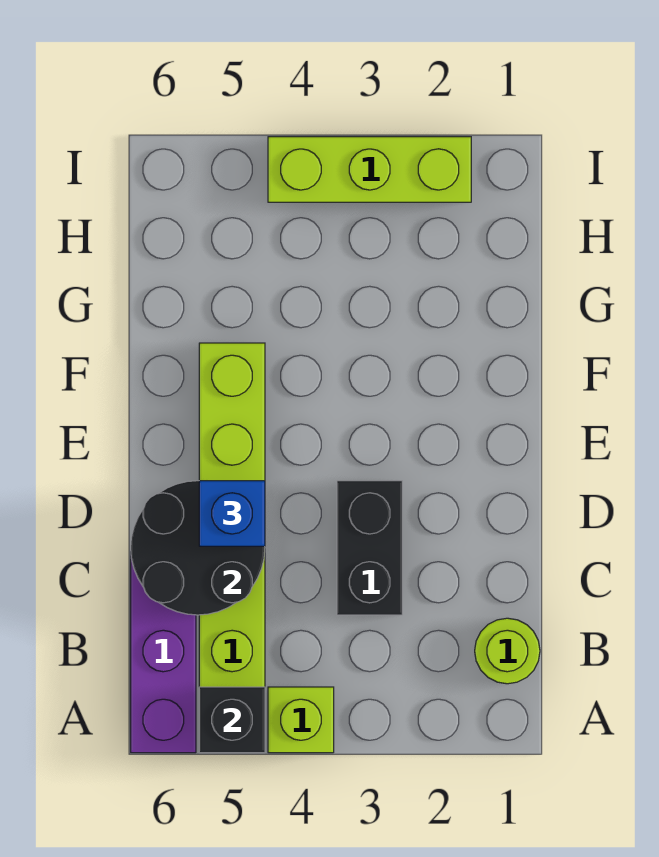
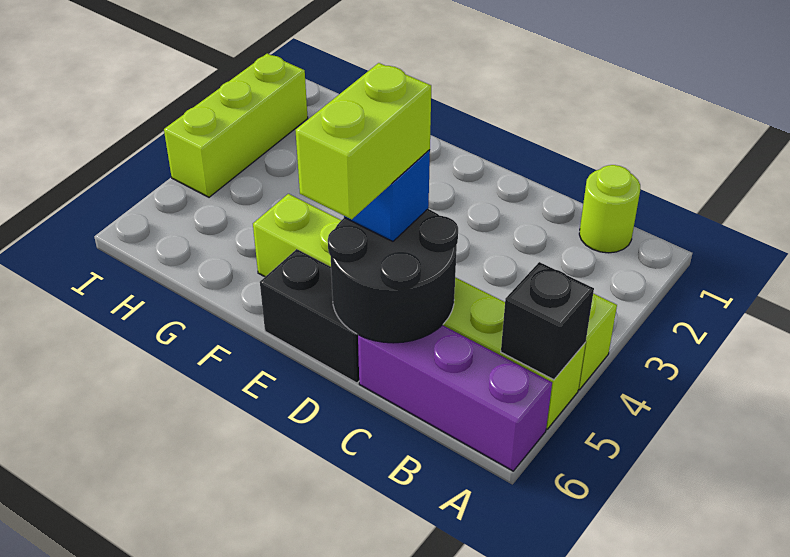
black brick C3:D3 level 1 -> black brick D6:E6 level 1
none -> lime brick D5:D6 level 4

